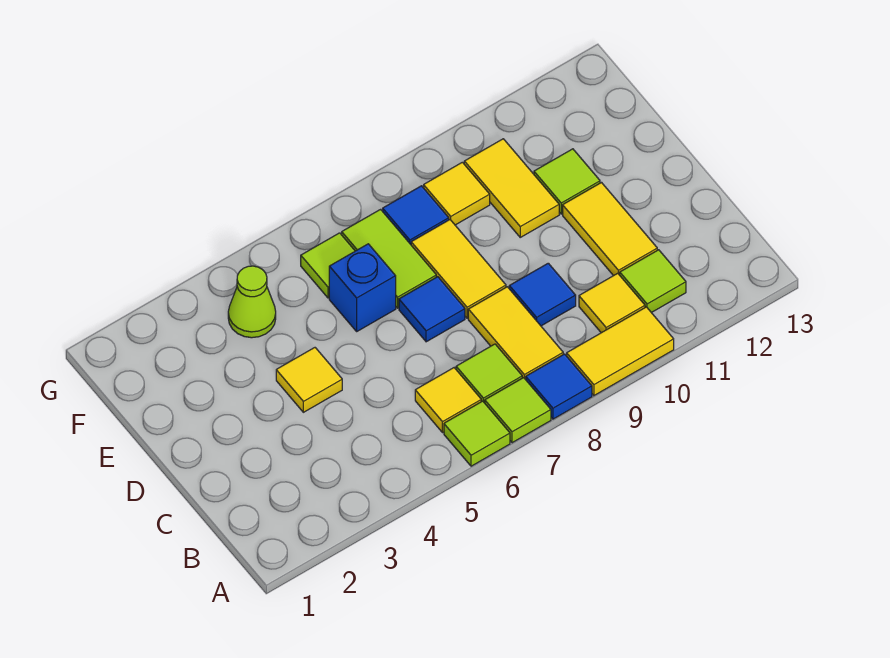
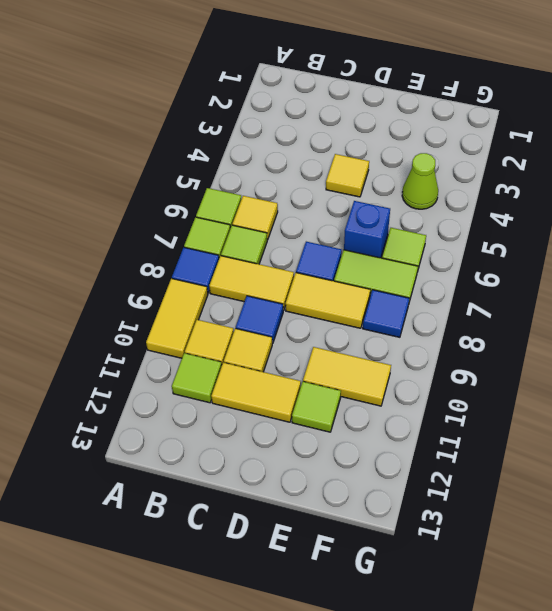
yellow tile F9 level 1 -> yellow tile C10 level 1

